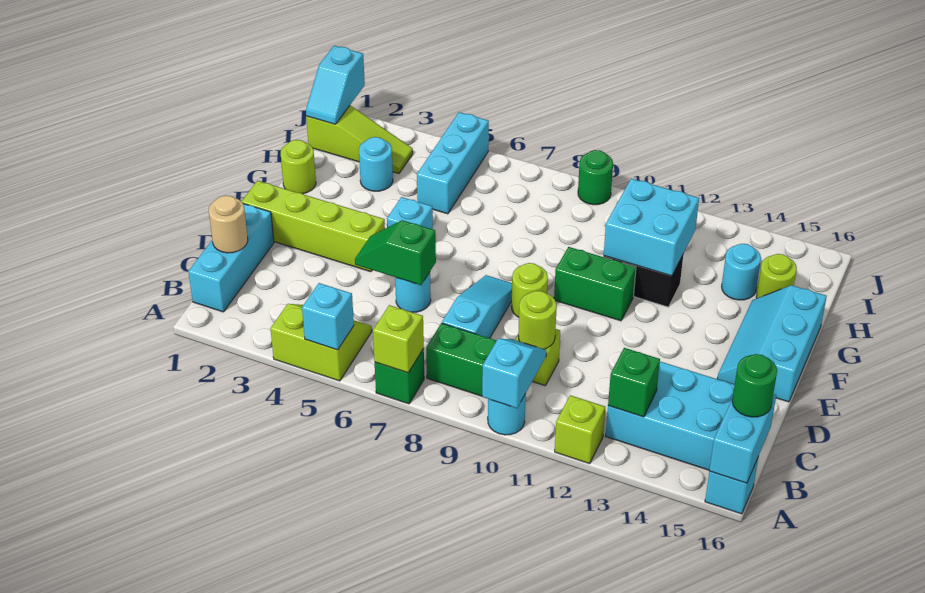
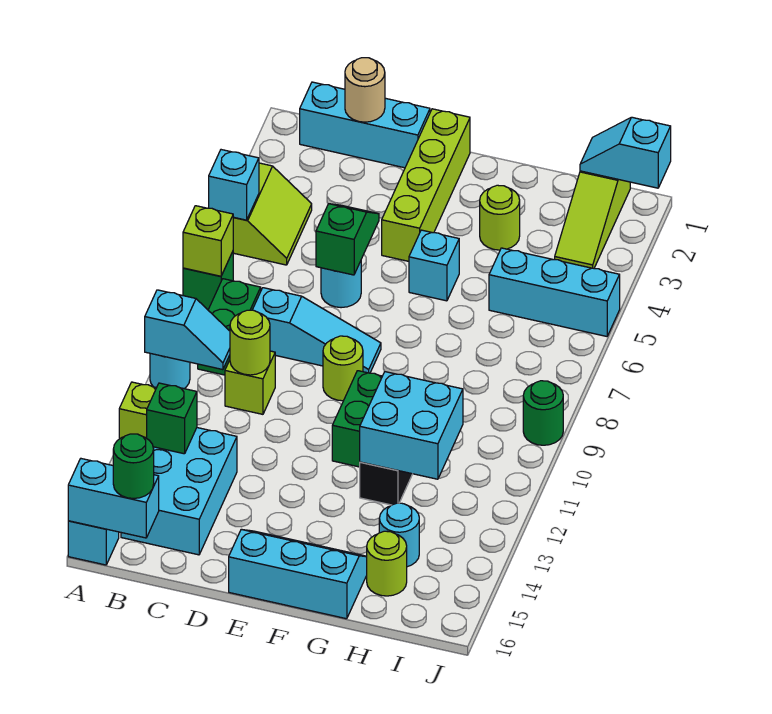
lime round brick G1 level 1 -> lime round brick G3 level 1
cyan round brick H3 level 1 -> none

